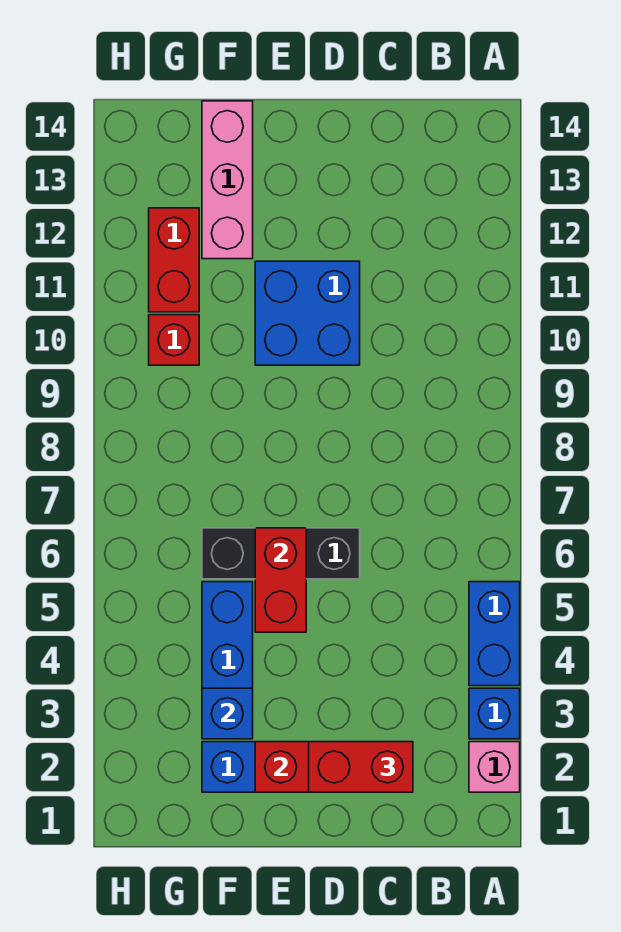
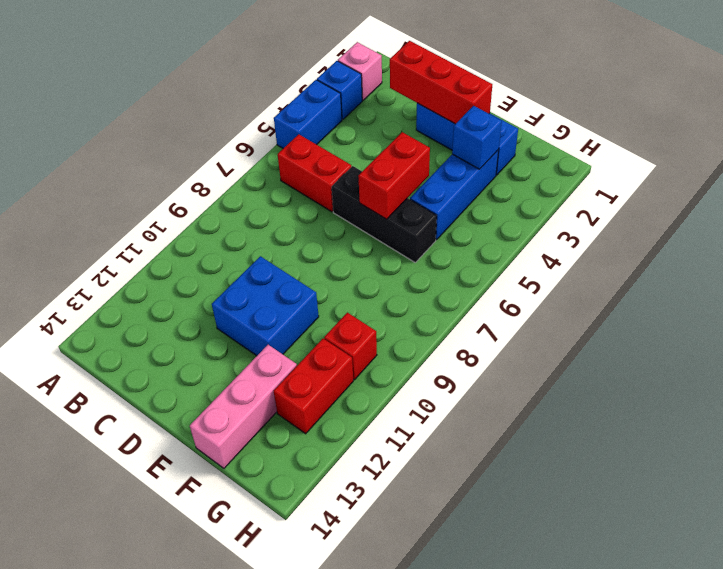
red brick C2:D2 level 3 -> red brick B6:C6 level 1

